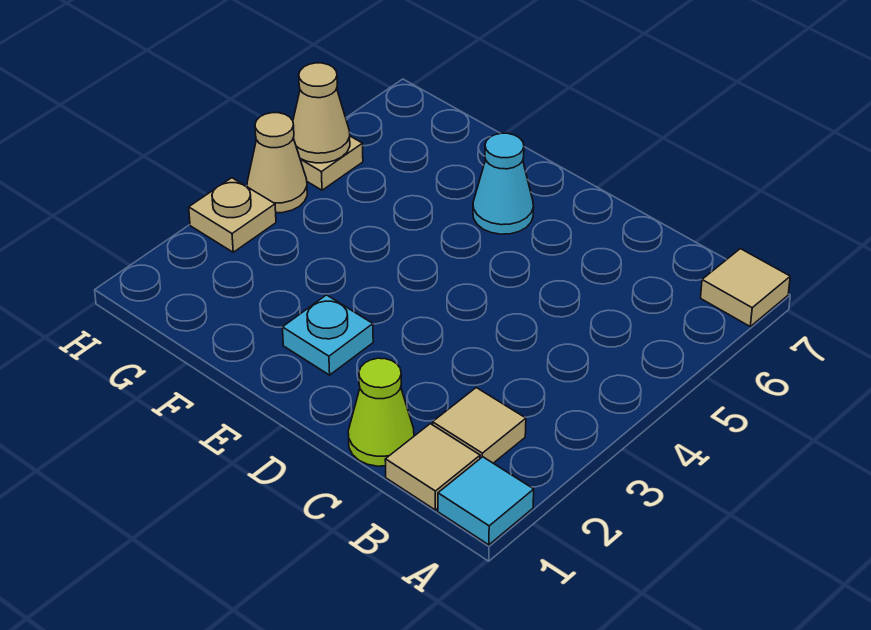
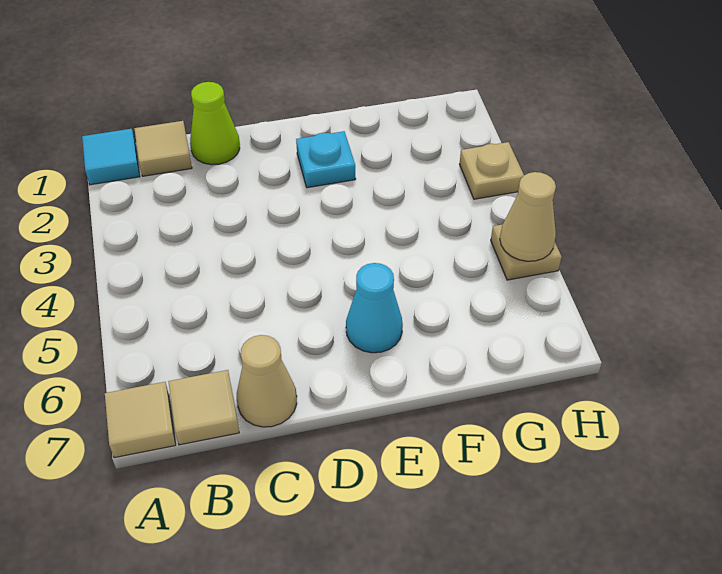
tan tile B2 level 1 -> tan tile B7 level 1
tan cone H4 level 1 -> tan cone C7 level 1

